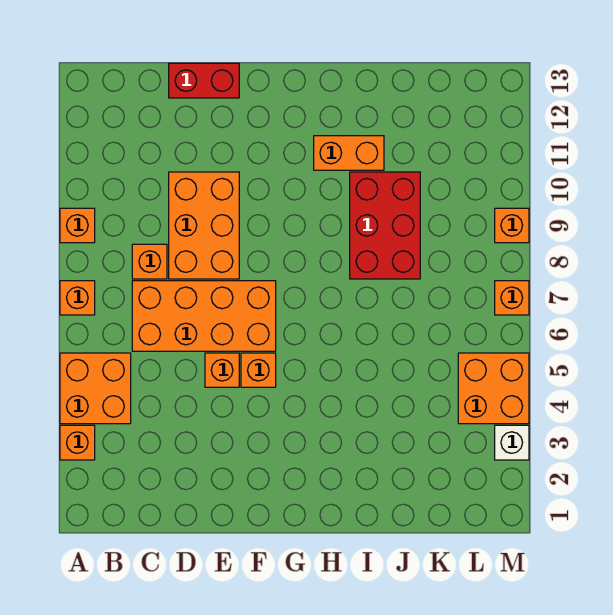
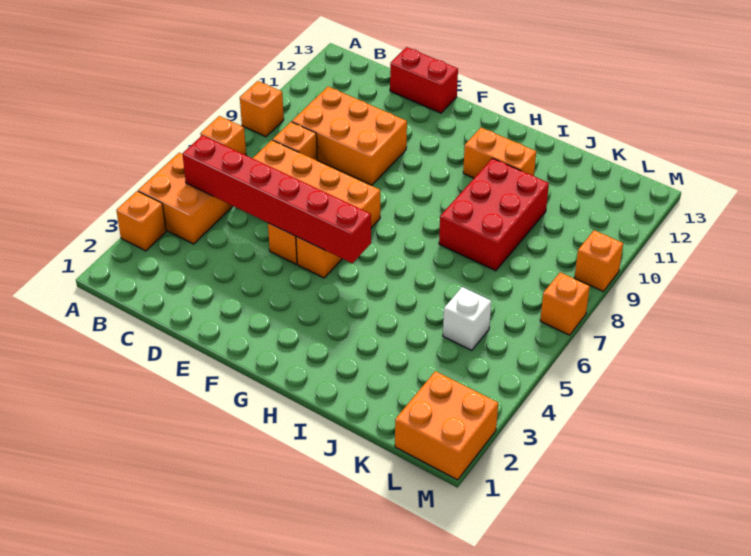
none -> red brick B5:G5 level 2
orange brick D8:E10 level 1 -> orange brick C9:E10 level 1
orange brick L4:M5 level 1 -> orange brick L1:M2 level 1
white brick M3 level 1 -> white brick K5 level 1

